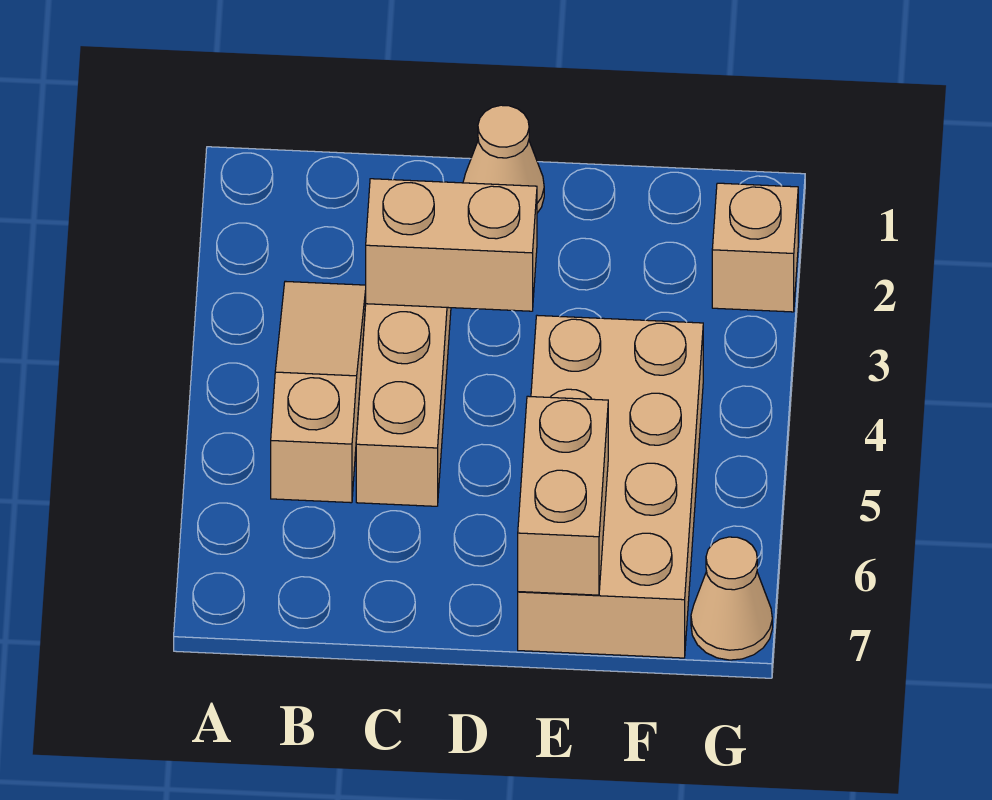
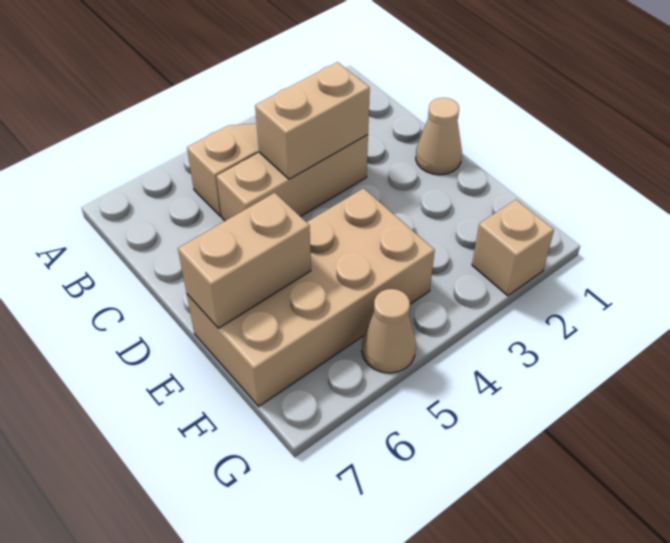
tan brick C3:D3 level 2 -> tan brick C3:C4 level 2
tan cone G7 level 1 -> tan cone G5 level 1

